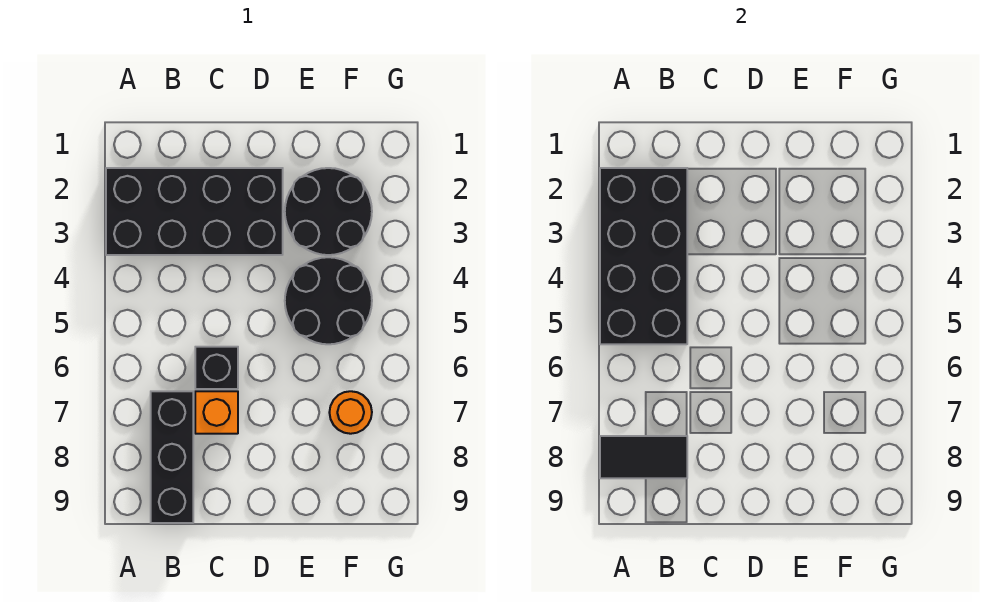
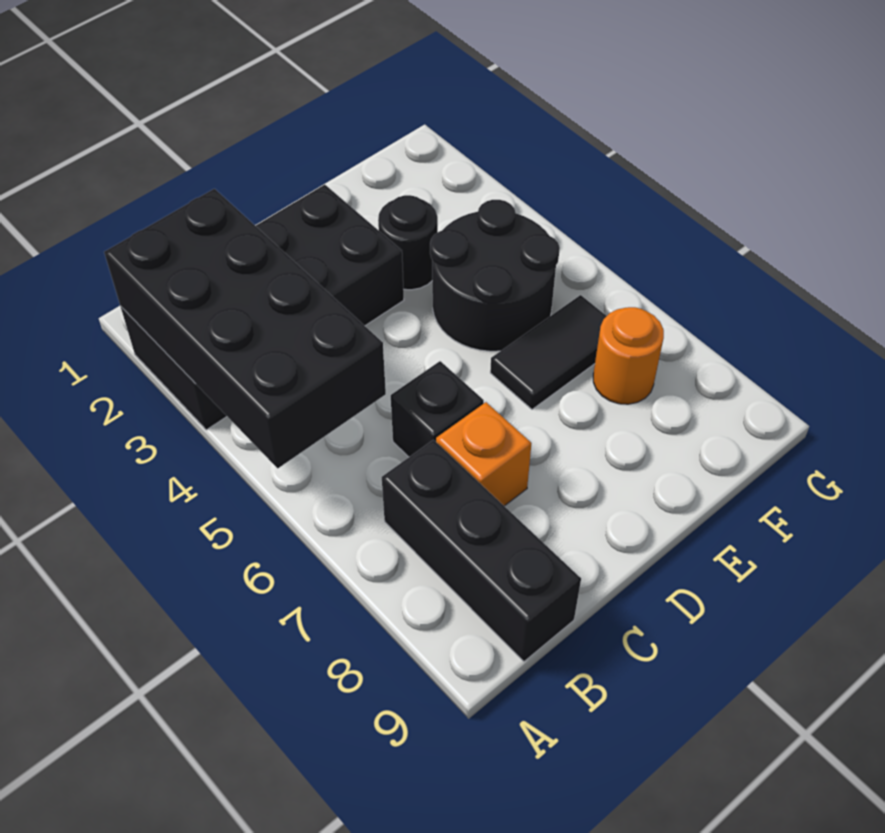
black tile A8:B8 level 2 -> black tile E6:F6 level 1
black round brick E2:F3 level 1 -> black round brick E3 level 1

